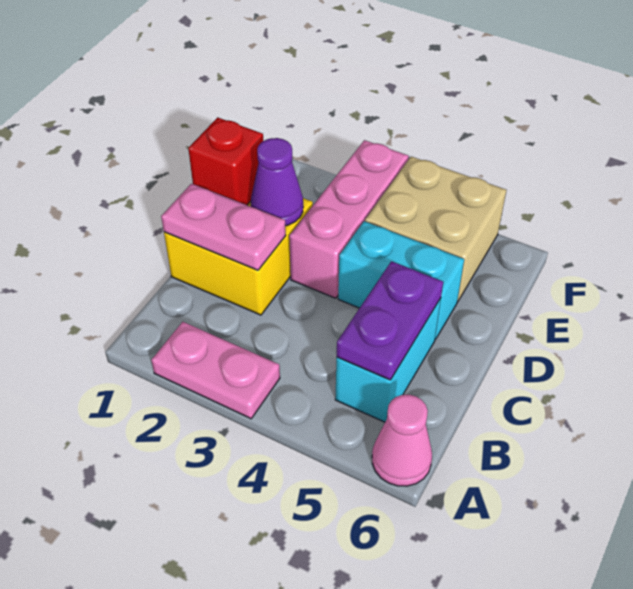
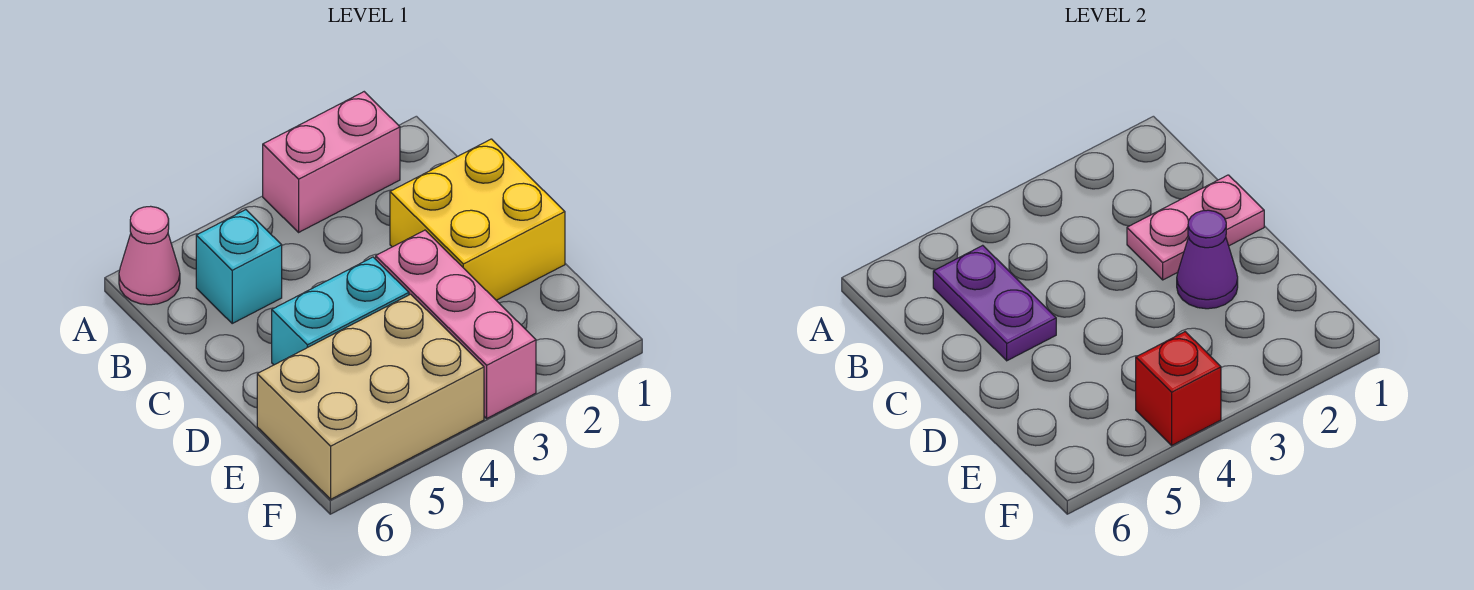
pink plate A2:A3 level 1 -> pink brick A2:A3 level 1
cyan brick B5:C5 level 1 -> cyan brick B5 level 1
red brick D1 level 2 -> red brick F4 level 2
tan brick E4:F5 level 1 -> tan brick E4:F6 level 1

